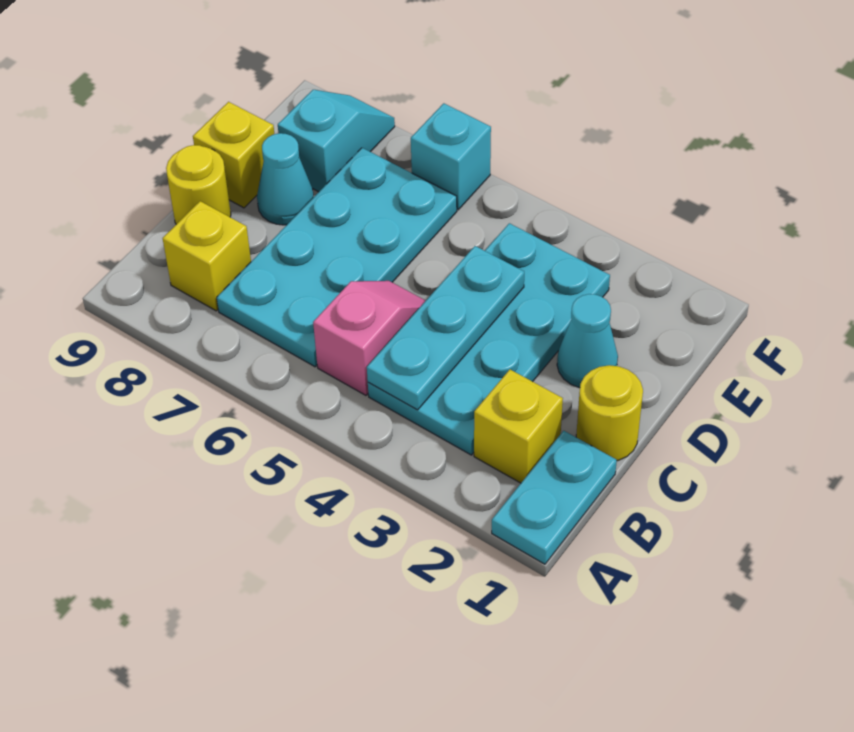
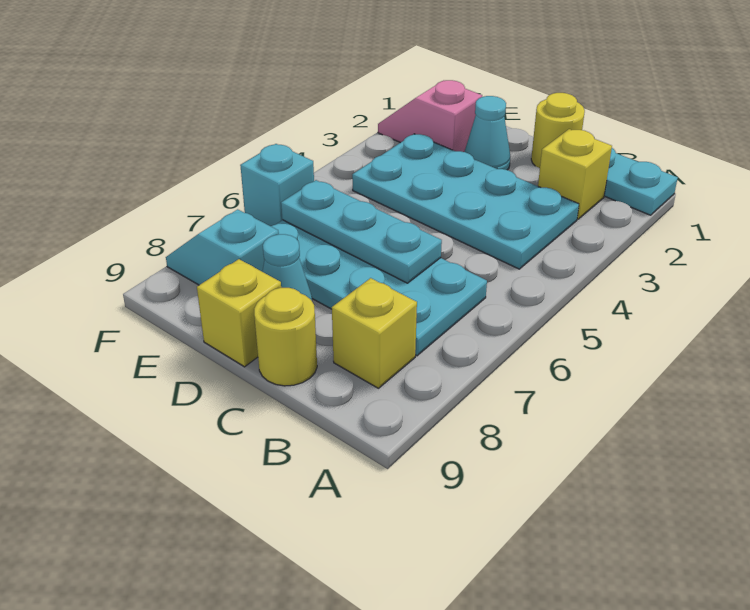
cyan plate B4:D4 level 2 -> cyan plate C6:E6 level 2
pink slope B5:C5 level 1 top B -> pink slope E2:F2 level 1 top E

